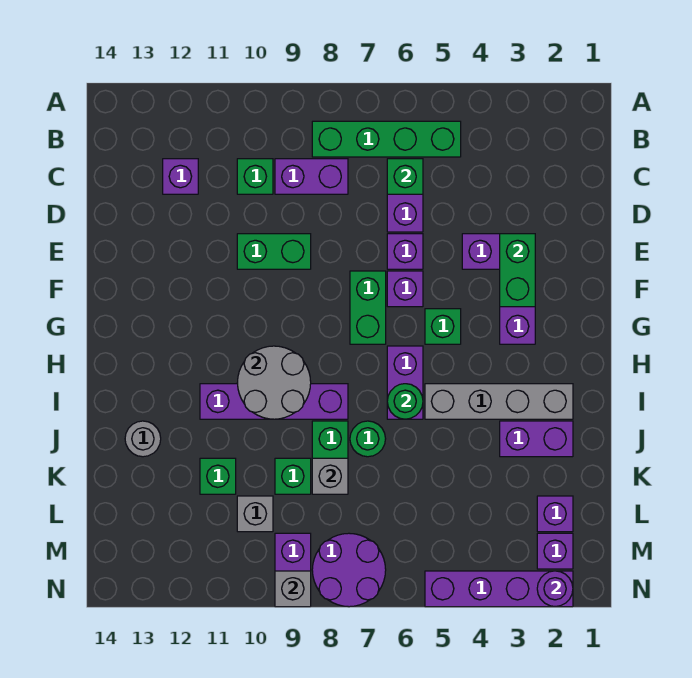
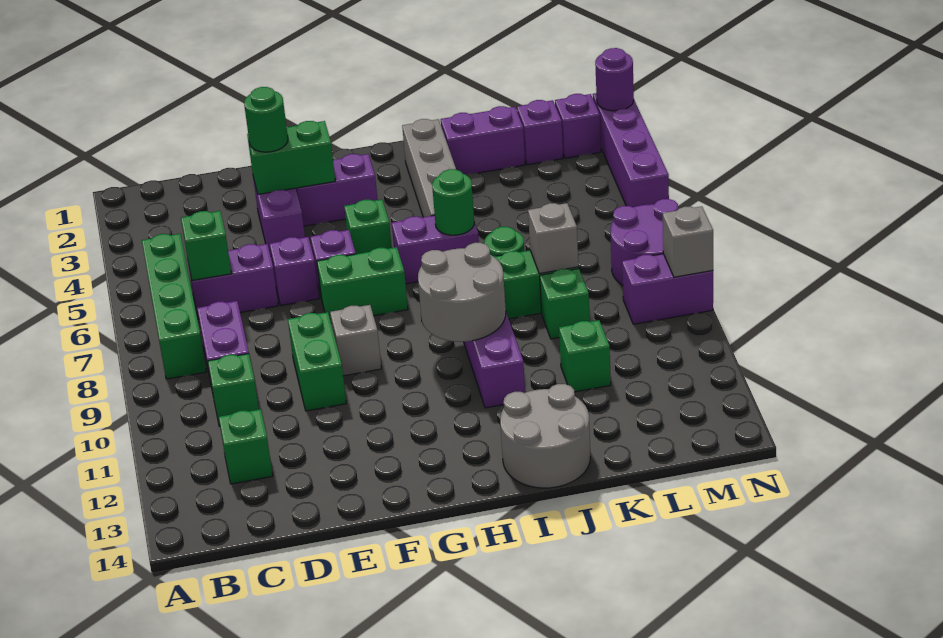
purple brick C12 level 1 -> green brick C12 level 1
none -> green round brick E3 level 3
purple brick J2:J3 level 1 -> purple brick J2:K2 level 1
grey round brick J13 level 1 -> grey round brick I13:J14 level 1
grey brick L10 level 1 -> grey brick F9 level 1

